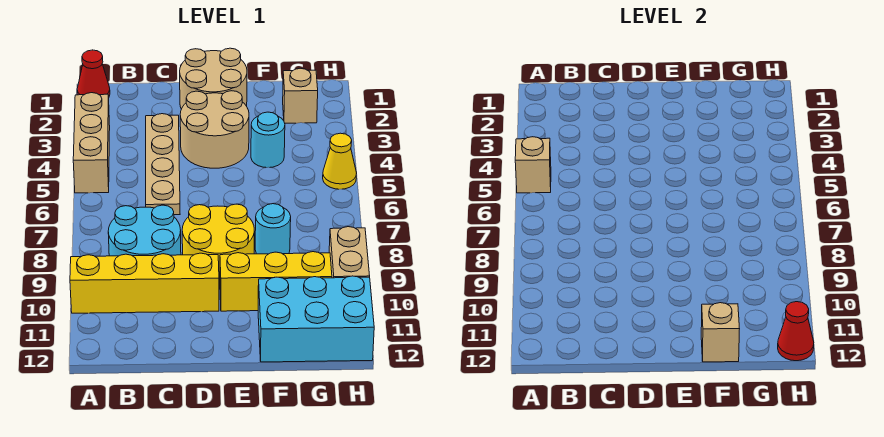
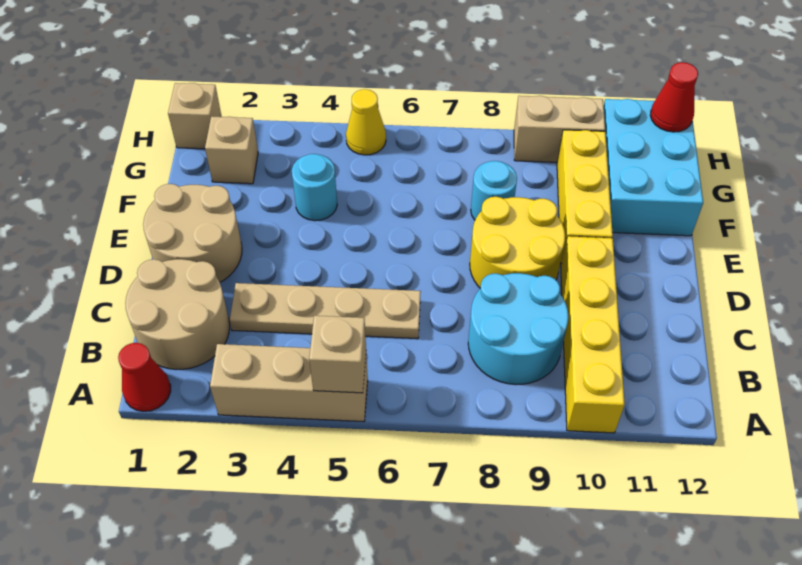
tan round brick D3:E4 level 1 -> tan round brick B1:C2 level 1
tan brick F12 level 2 -> tan brick H1 level 1

